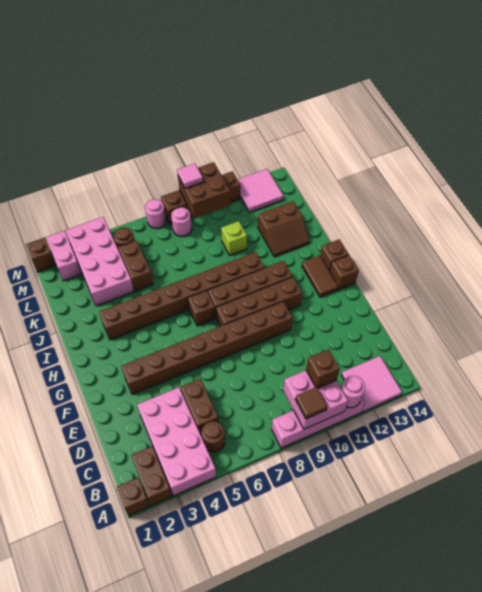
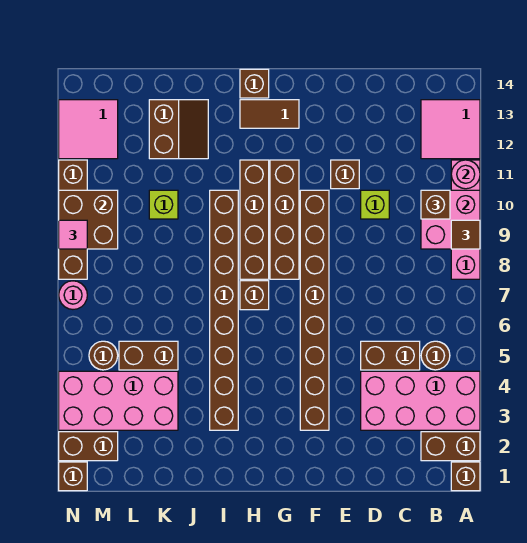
none -> lime brick D10 level 1
brown brick G14 level 1 -> brown brick E11 level 1
pink brick M2:N2 level 1 -> brown brick M2:N2 level 1
pink round brick M8 level 1 -> none

